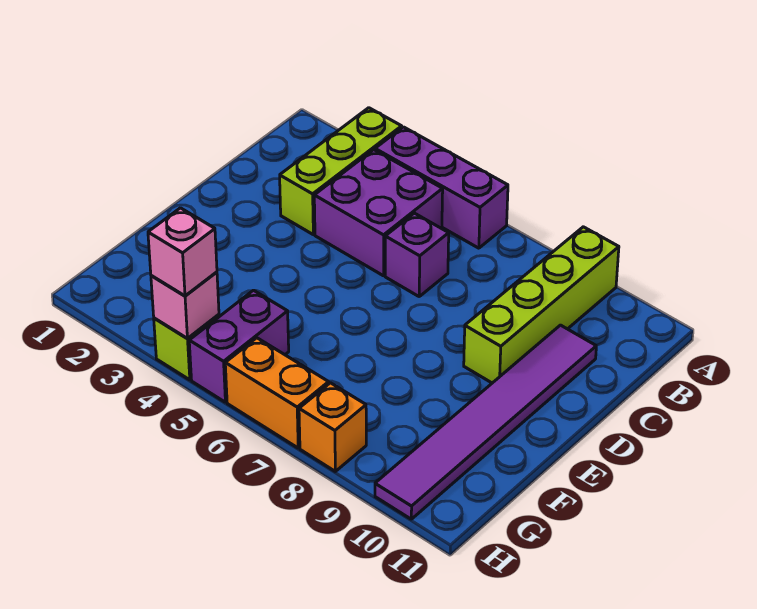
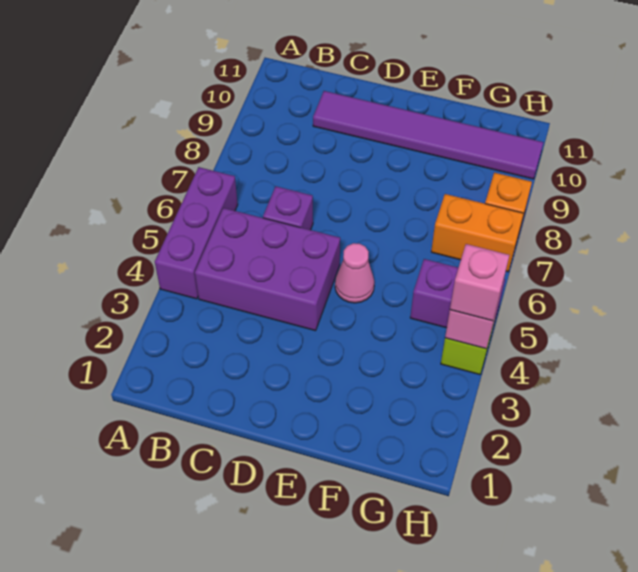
lime brick A3:C3 level 1 -> none
lime brick A9:D9 level 1 -> none
purple brick B4:C5 level 1 -> purple brick B4:D5 level 1
none -> pink cone E5 level 1
orange brick H6:H7 level 1 -> orange brick G7:H7 level 1

